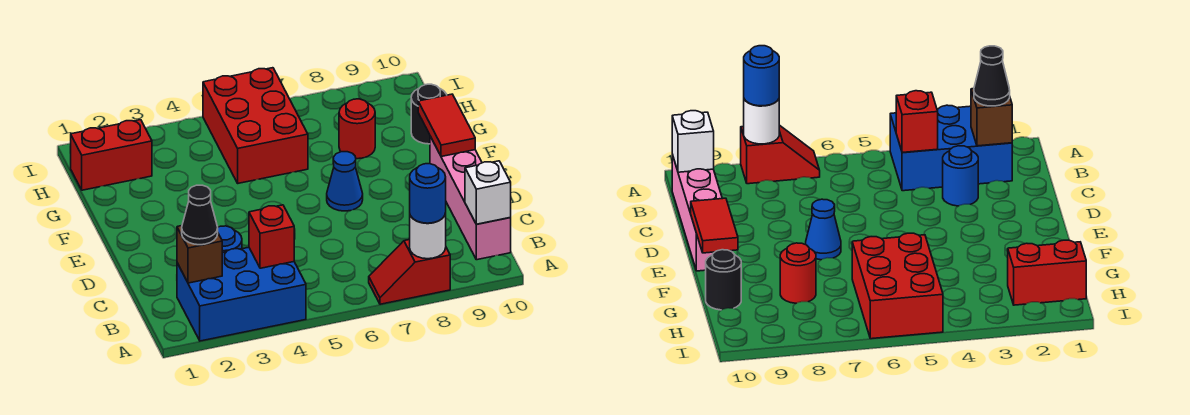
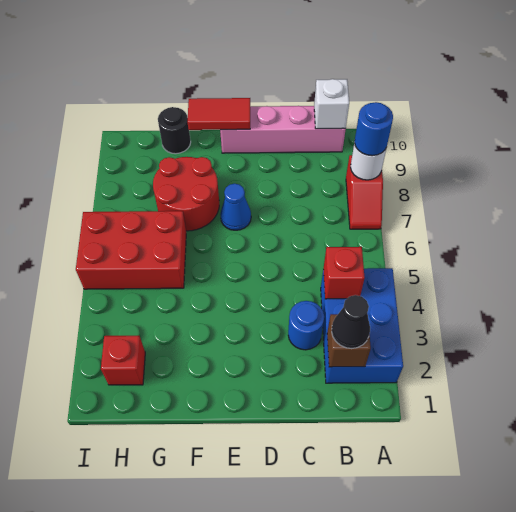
red round brick G8 level 1 -> red round brick F7:G8 level 1
red brick H1:H2 level 1 -> red brick H2 level 1

